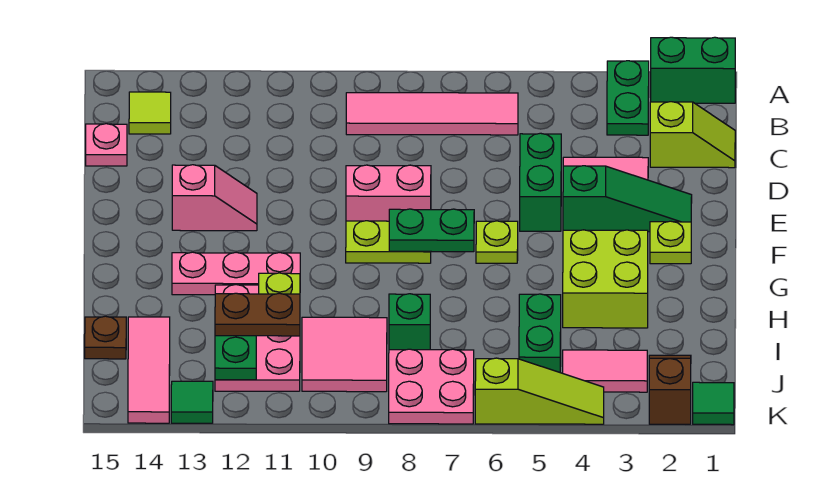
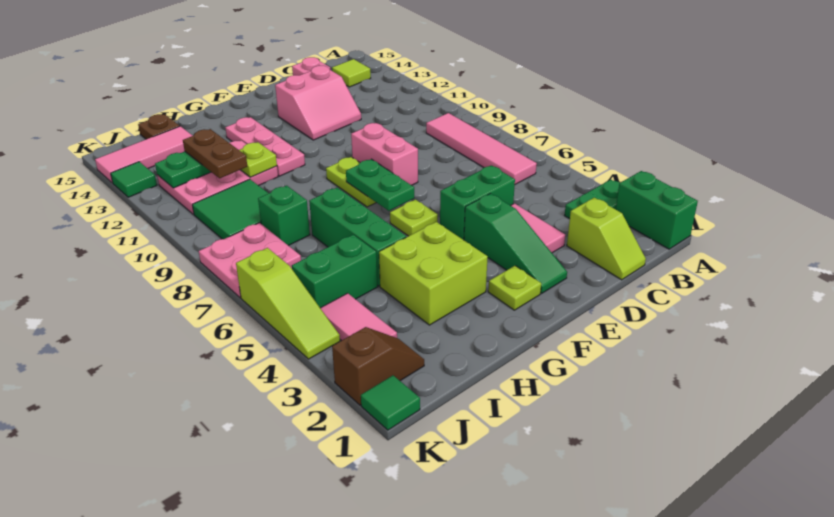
pink slope E12:E13 level 1 top 13 -> pink slope D12:E13 level 1 top 13
none -> green brick H5:H7 level 1
pink tile I9:J10 level 1 -> green tile I9:J10 level 1

